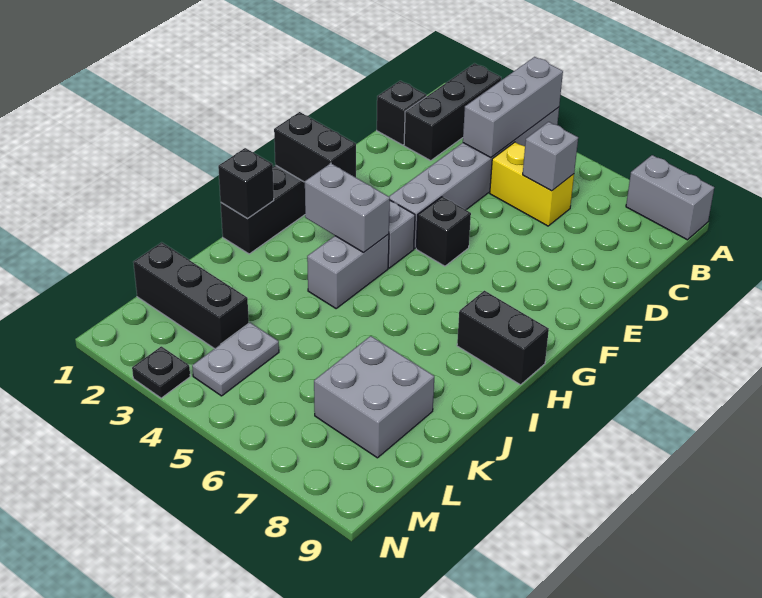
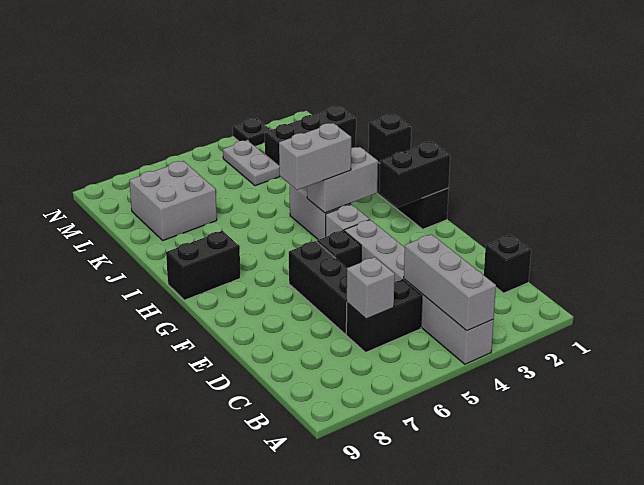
black brick A2:C2 level 1 -> black brick D6:F6 level 1
grey brick A8:A9 level 1 -> grey brick H4:H5 level 3
yellow brick C5:C6 level 1 -> black brick C5:C6 level 1

